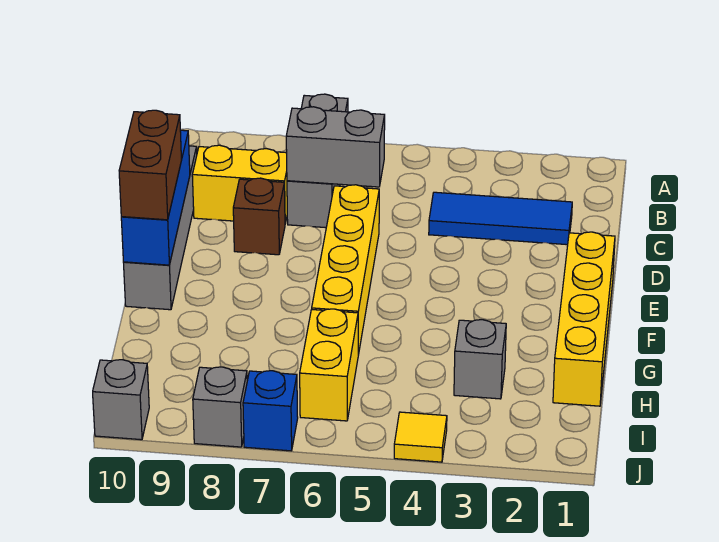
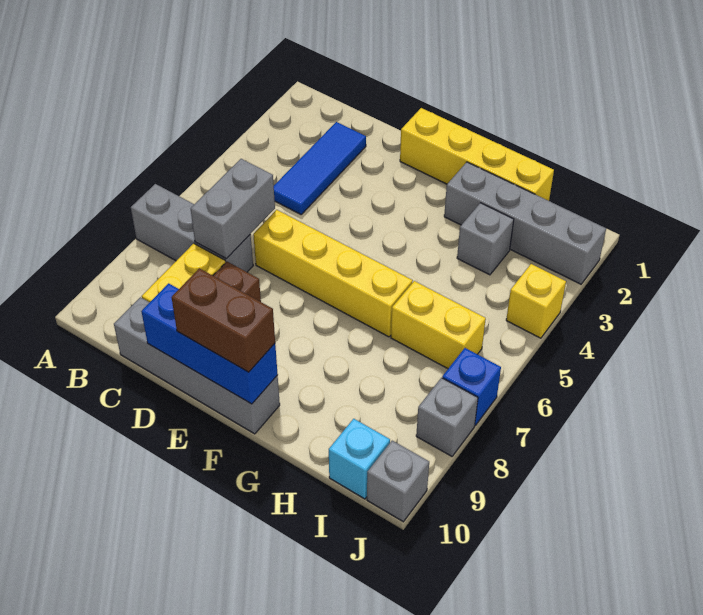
none -> grey brick G2:J2 level 1
none -> cyan brick I10 level 1
yellow tile J4 level 1 -> yellow brick J4 level 1

